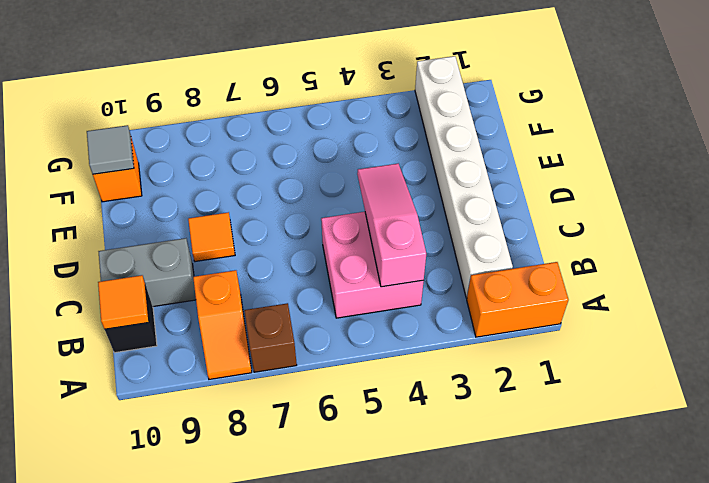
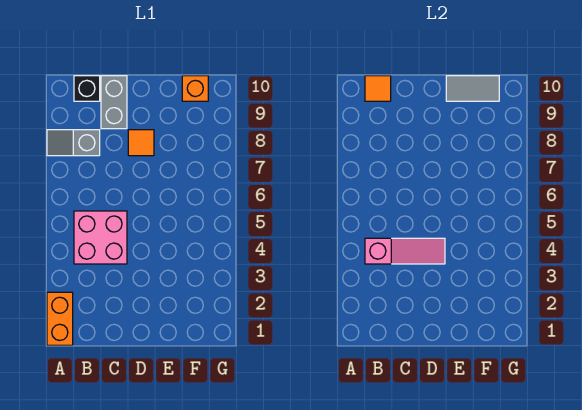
brown brick A7 level 1 -> none
orange slope A8:B8 level 1 top B -> grey slope A8:B8 level 1 top B
white brick B2:G2 level 1 -> none
grey tile F10 level 2 -> grey tile E10:F10 level 2

